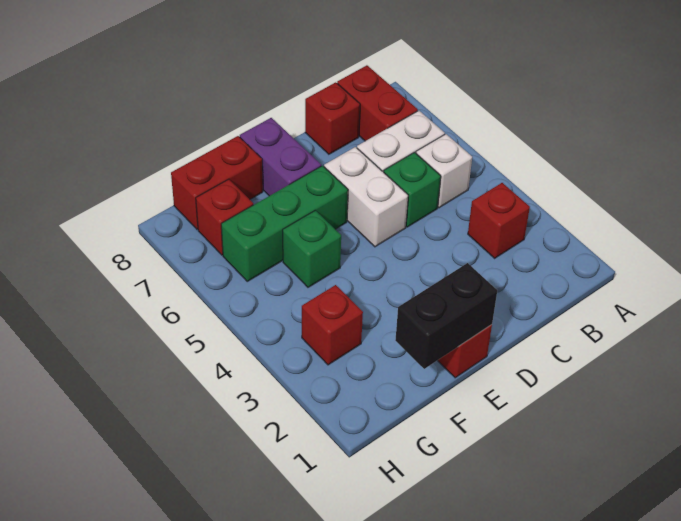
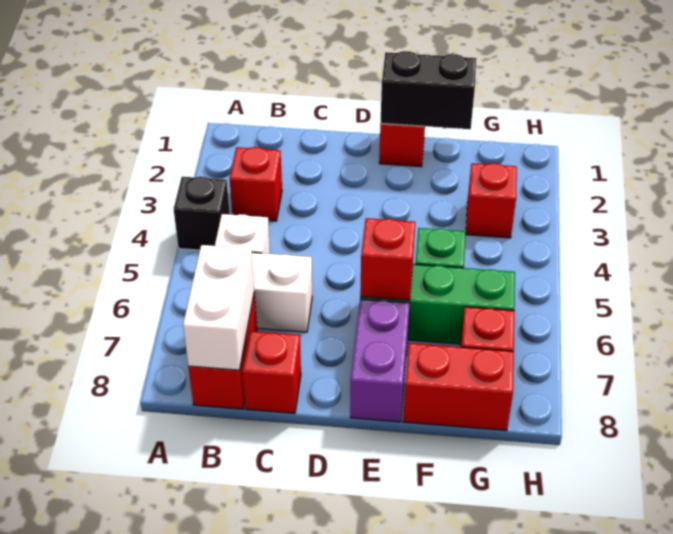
none -> black brick A4 level 1
green brick C5 level 1 -> none
white brick D5:D6 level 1 -> white brick B7:B8 level 2
none -> red brick E6 level 2

